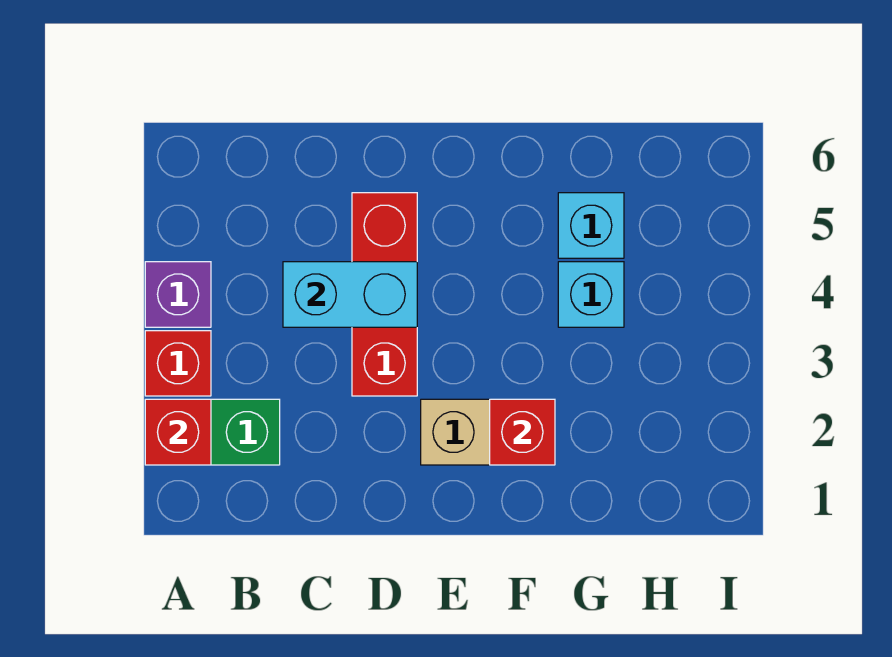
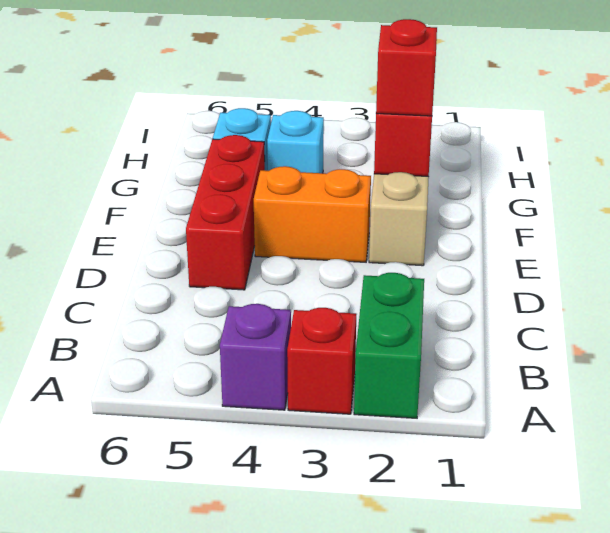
red brick A2 level 2 -> red brick F2 level 3
cyan brick C4:D4 level 2 -> none
red brick D3:D5 level 1 -> red brick D5:F5 level 1
none -> orange brick E3:E4 level 1

